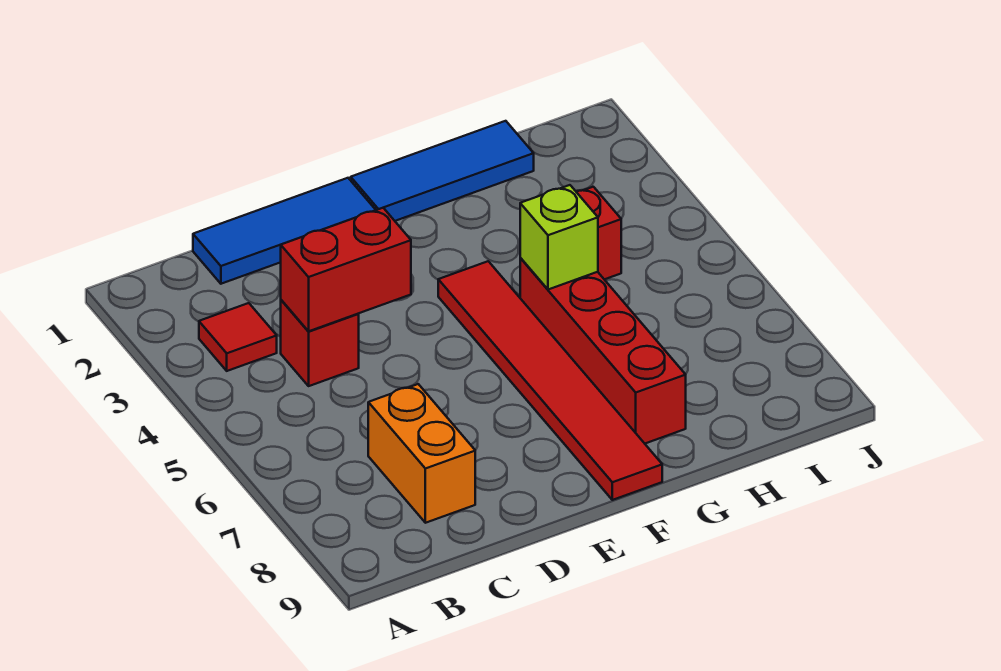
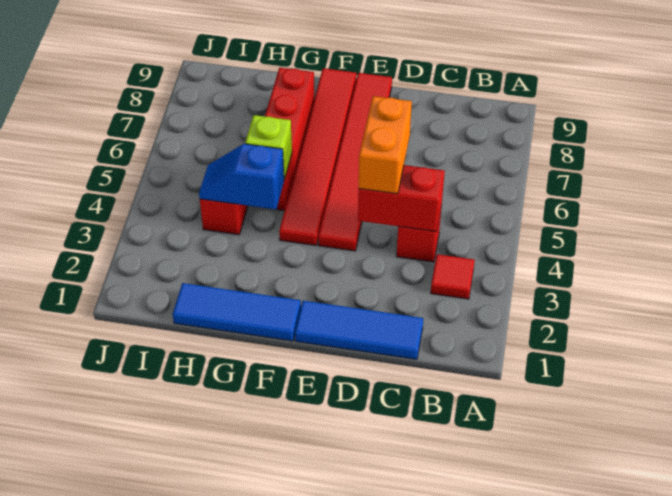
orange brick C7:C8 level 1 -> orange brick D4:D5 level 3
none -> red tile E4:E9 level 1
none -> blue slope G4:H4 level 2 top G

